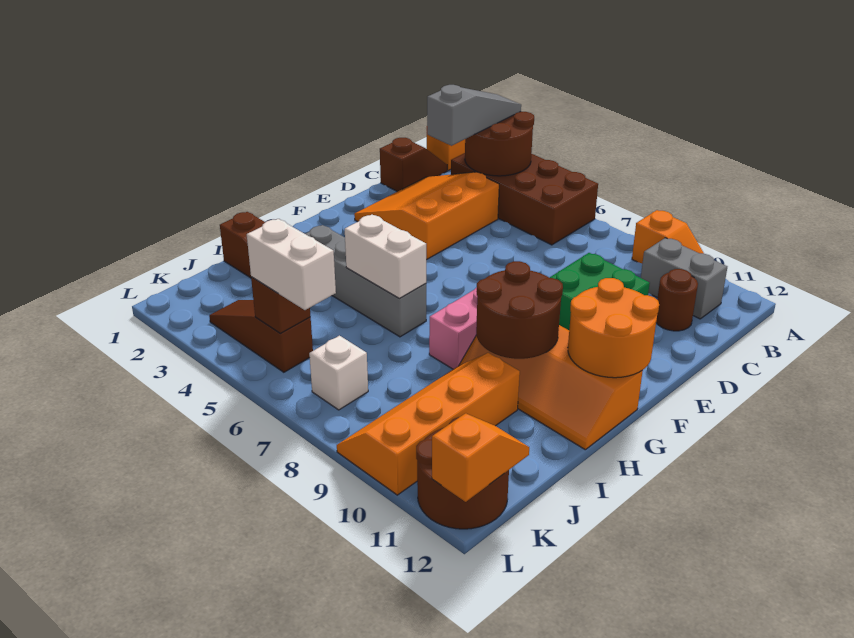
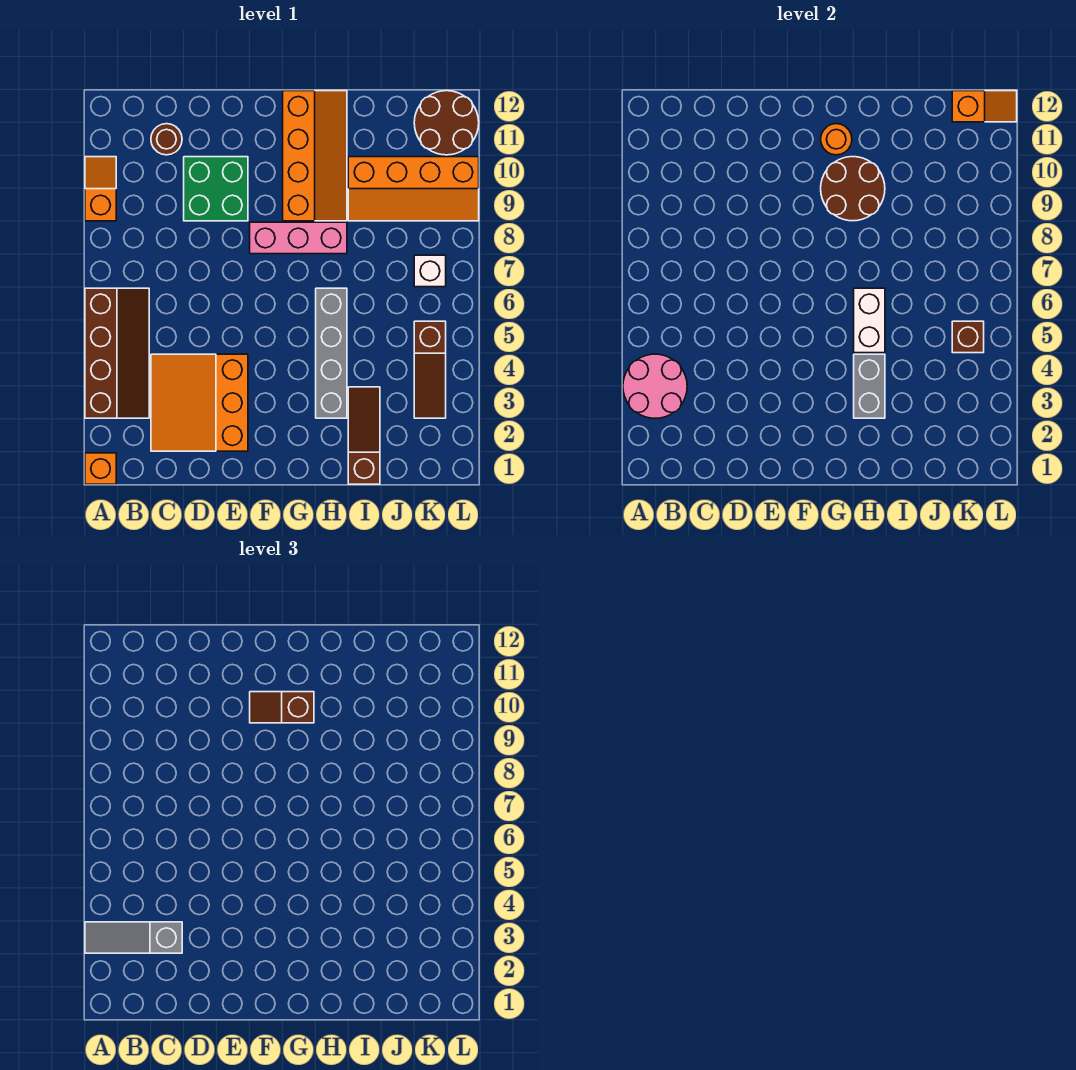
brown brick A3:B6 level 1 -> brown slope A3:B6 level 1 top A
brown round brick A3:B4 level 2 -> pink round brick A3:B4 level 2
brown slope B1:C1 level 1 top C -> brown slope F10:G10 level 3 top G
grey brick B10:B11 level 1 -> grey brick H3:H4 level 2
orange slope C2:E4 level 1 top 4 -> orange slope C2:E4 level 1 top E
orange round brick F11:G12 level 2 -> orange round brick G11 level 2
white brick K5:K6 level 3 -> none
orange slope K12:L12 level 2 top L -> orange slope K12:L12 level 2 top K

